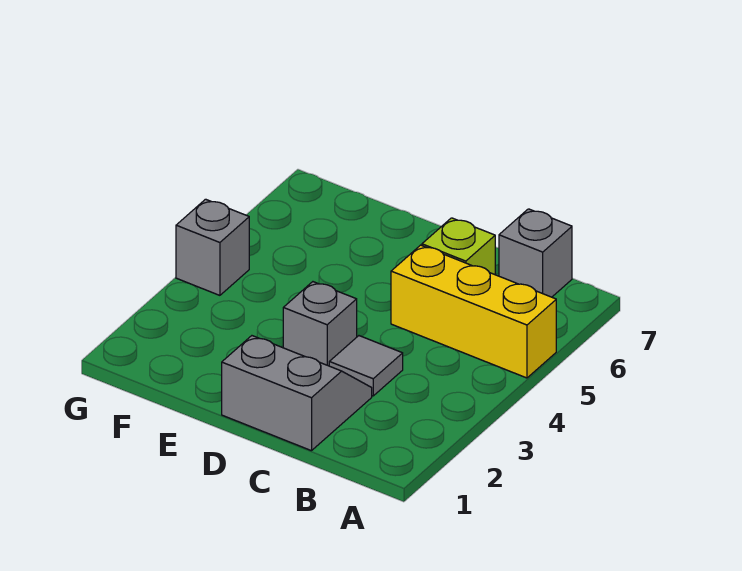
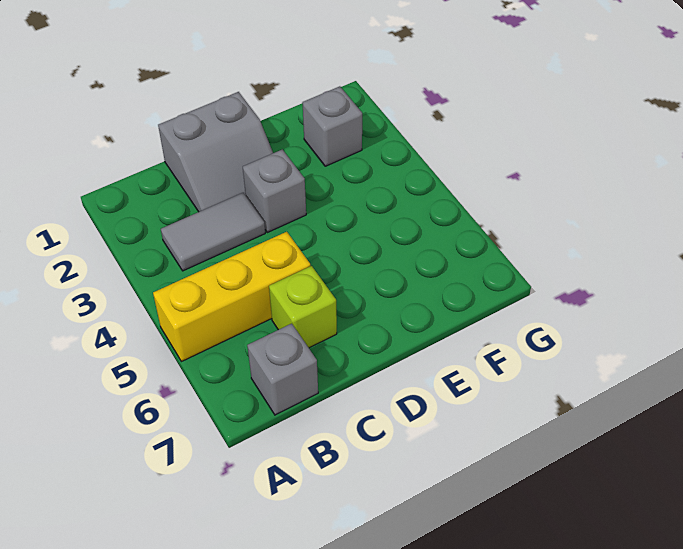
grey tile C3 level 1 -> grey tile B3:C3 level 1
grey brick G4 level 1 -> grey brick F2 level 1

